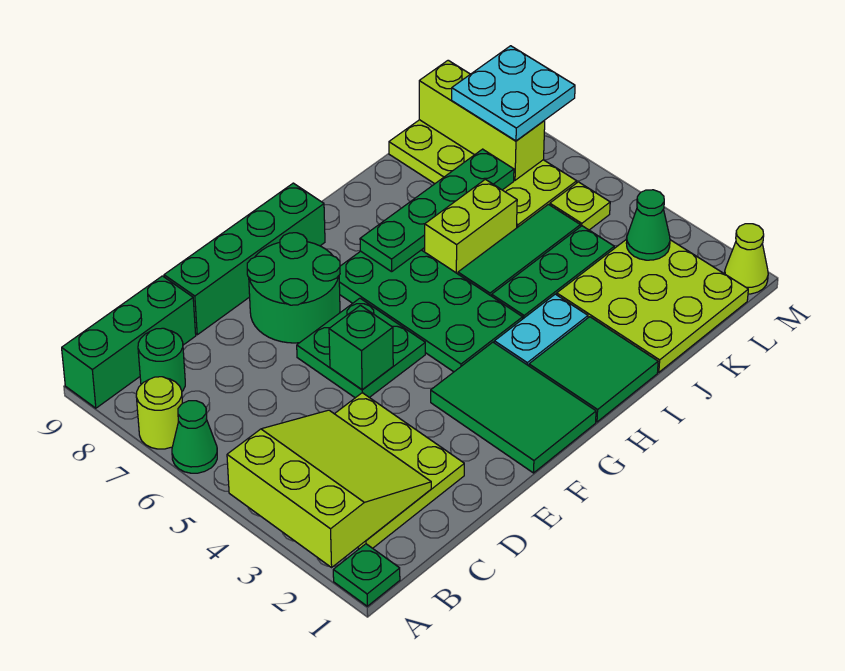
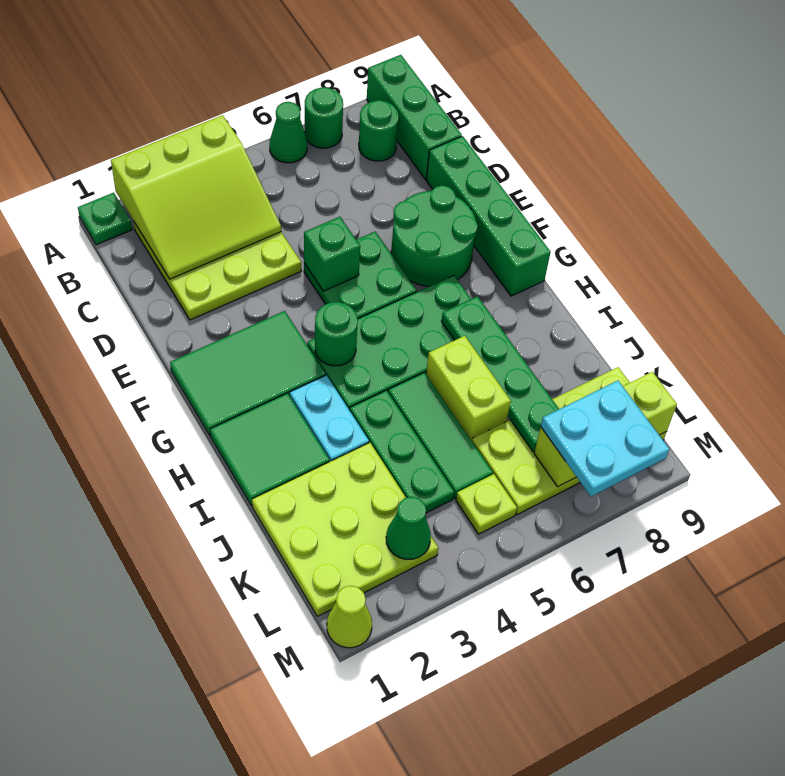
lime round brick A7 level 1 -> green round brick A7 level 1
none -> green round brick G4 level 2

